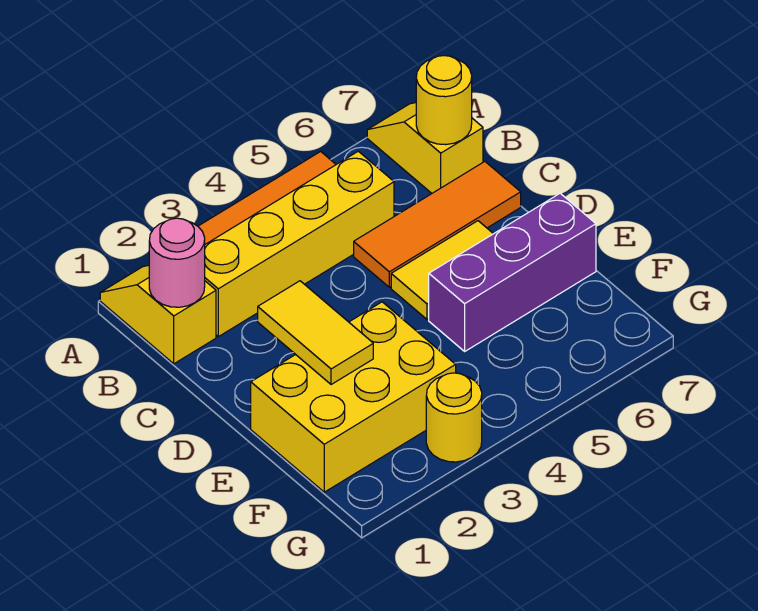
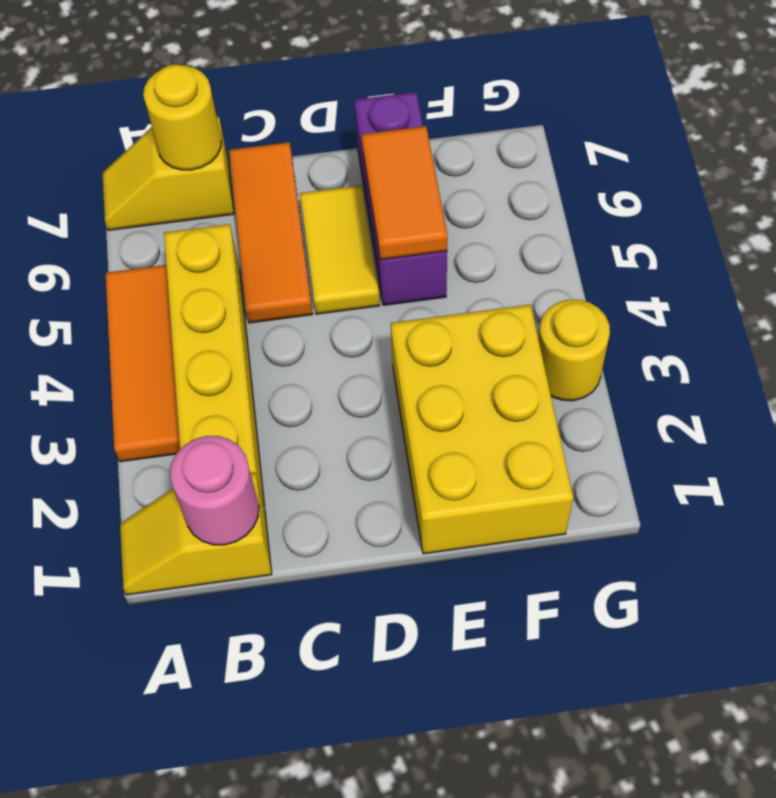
yellow tile D2:E2 level 2 -> none
none -> orange tile E5:E6 level 2

